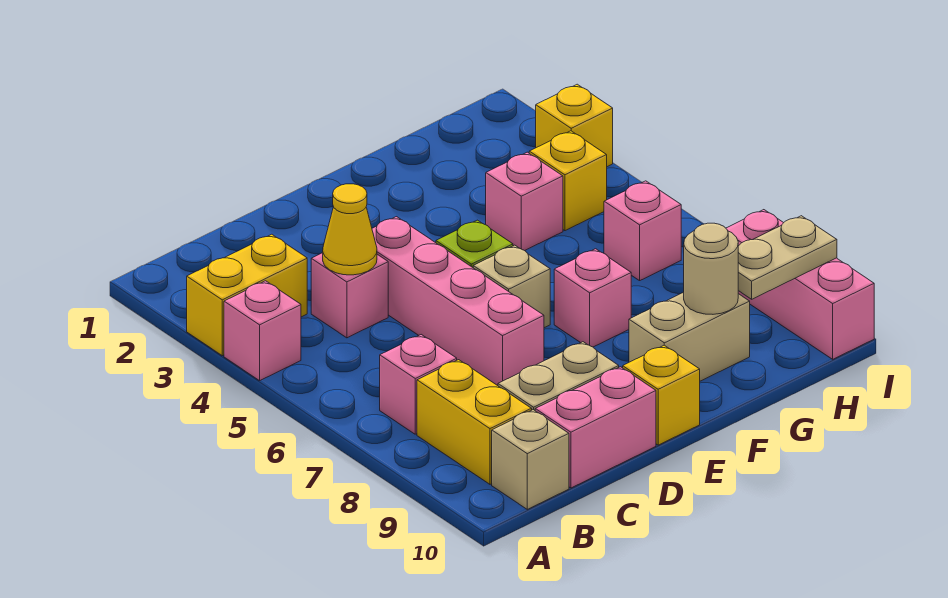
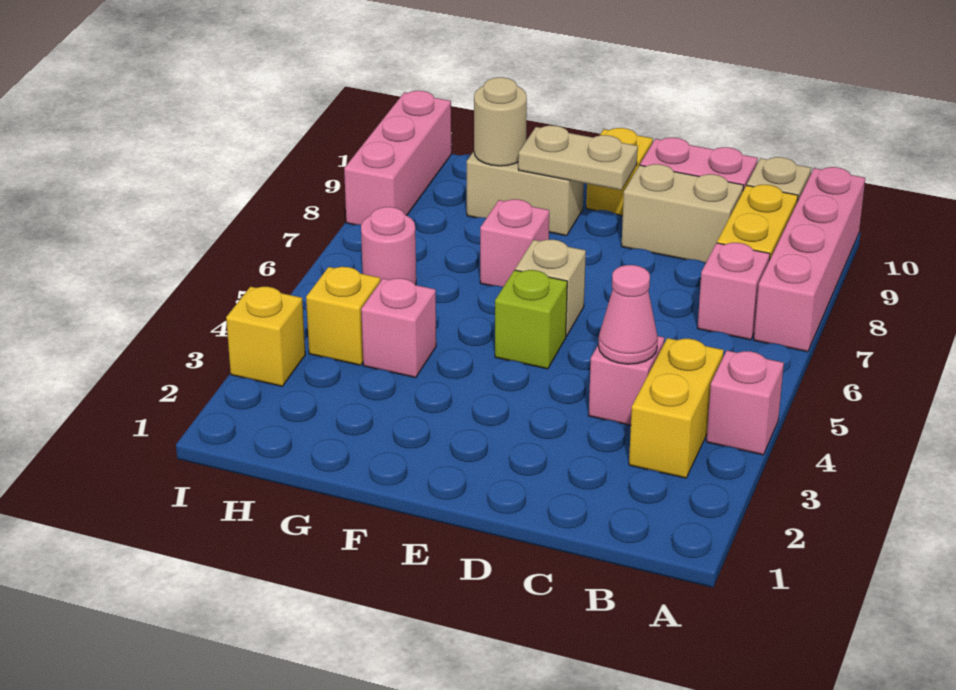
yellow brick A3:B3 level 1 -> yellow brick B3:B4 level 1
yellow cone C4 level 2 -> pink cone C4 level 2
pink brick D4:D7 level 1 -> pink brick A7:A10 level 1
pink brick H6 level 1 -> pink round brick H6 level 1
tan plate H9:I9 level 2 -> tan plate E9:F9 level 2

